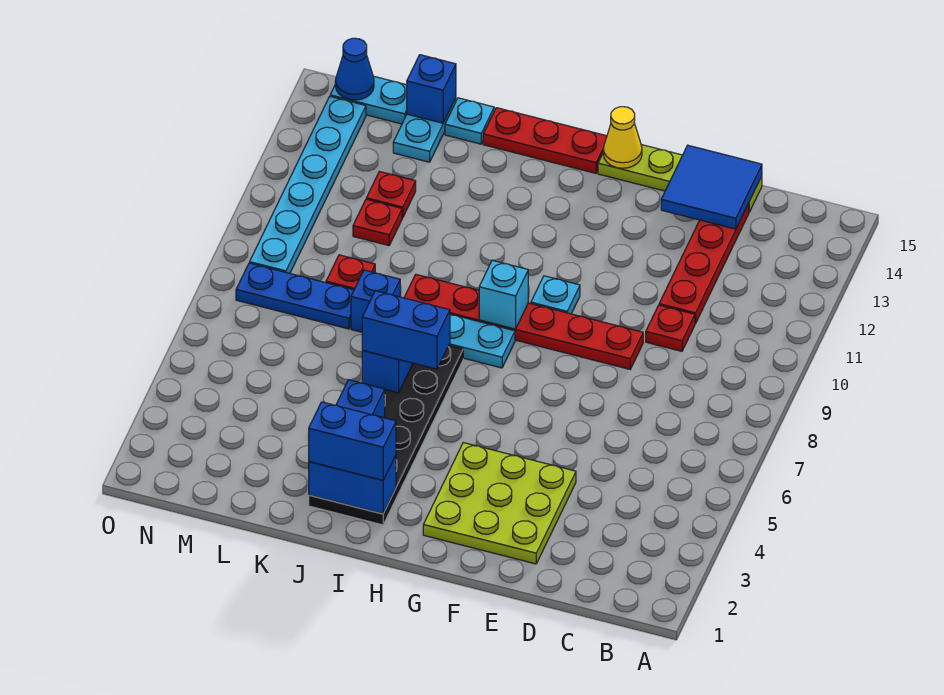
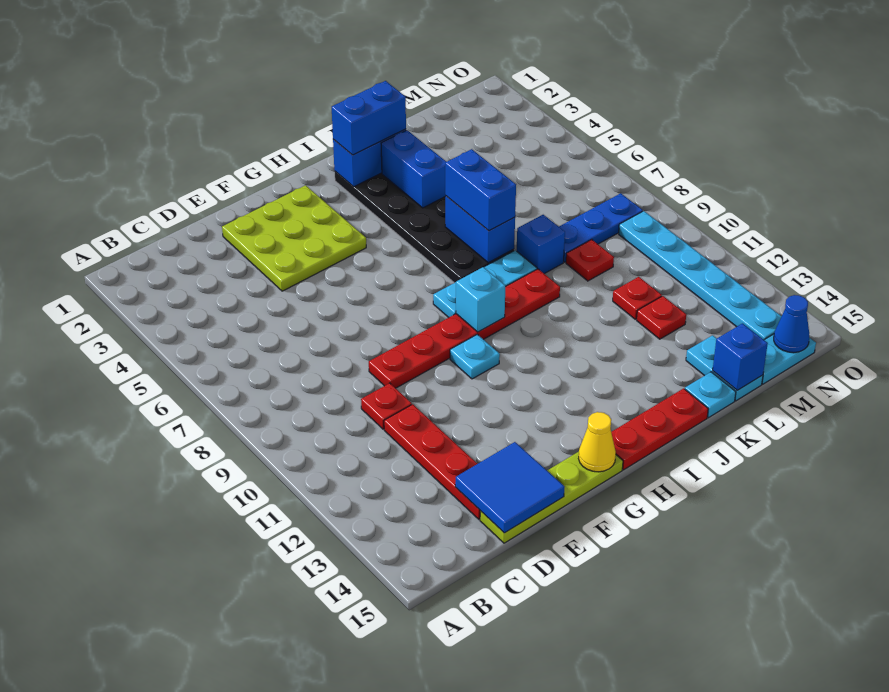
blue brick I6:J6 level 3 -> blue brick J6:J7 level 3

